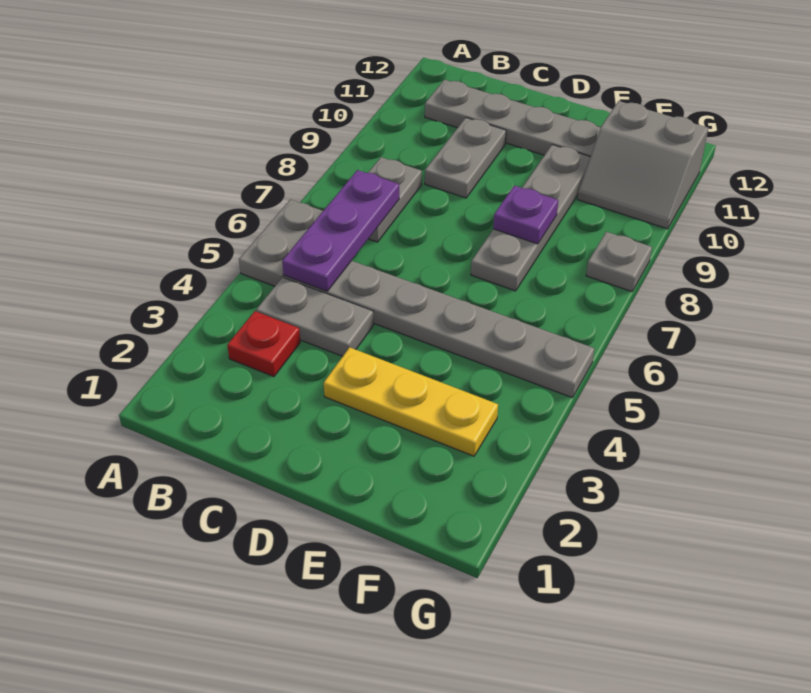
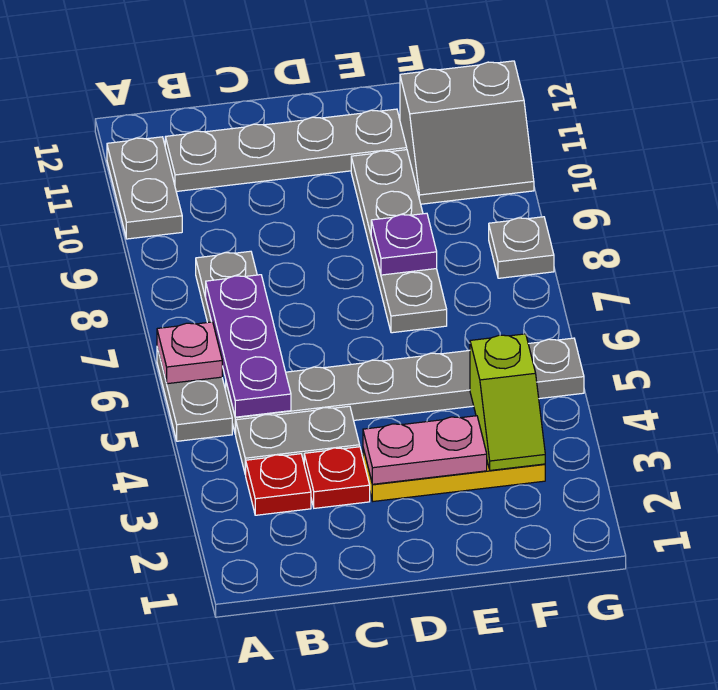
none -> pink plate A6 level 2
none -> red plate C3 level 1
grey plate C9:C10 level 1 -> grey plate A10:A11 level 1
none -> pink plate D3:E3 level 2
none -> lime slope F3:F4 level 2 top 4

